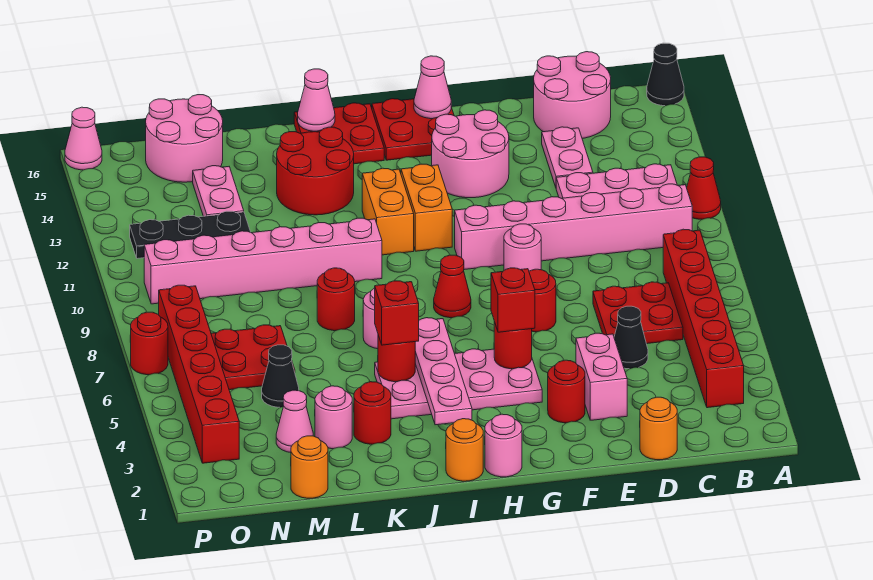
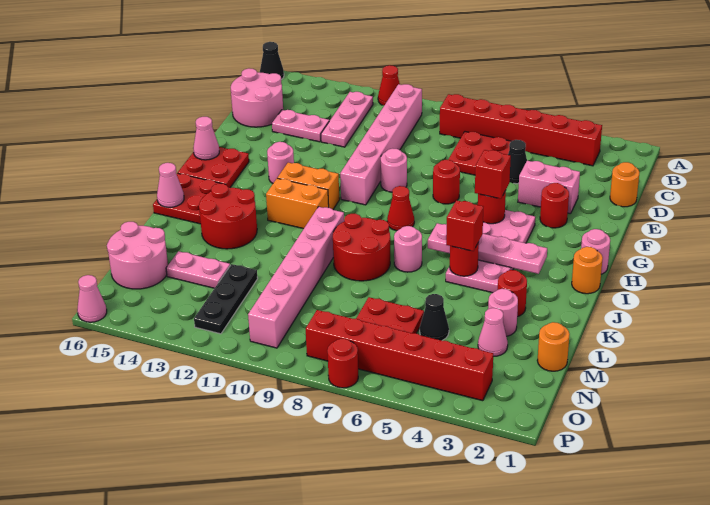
pink round brick F13:G14 level 1 -> pink round brick G13 level 1
red round brick K8 level 1 -> red round brick J8:K9 level 1

